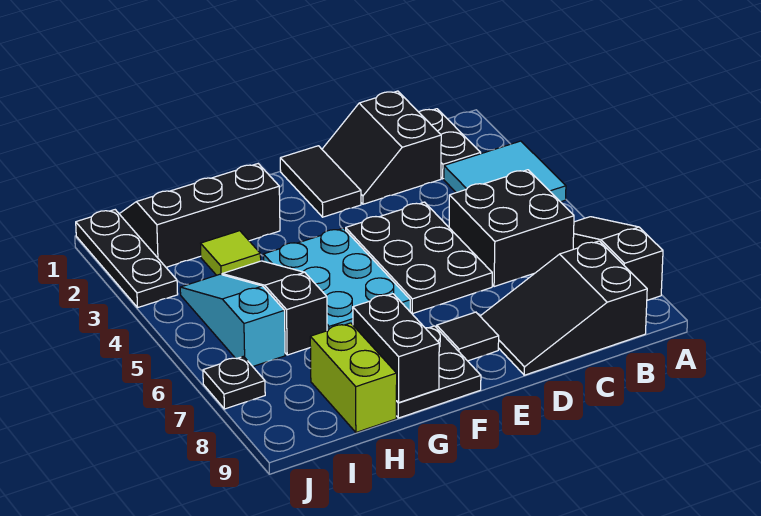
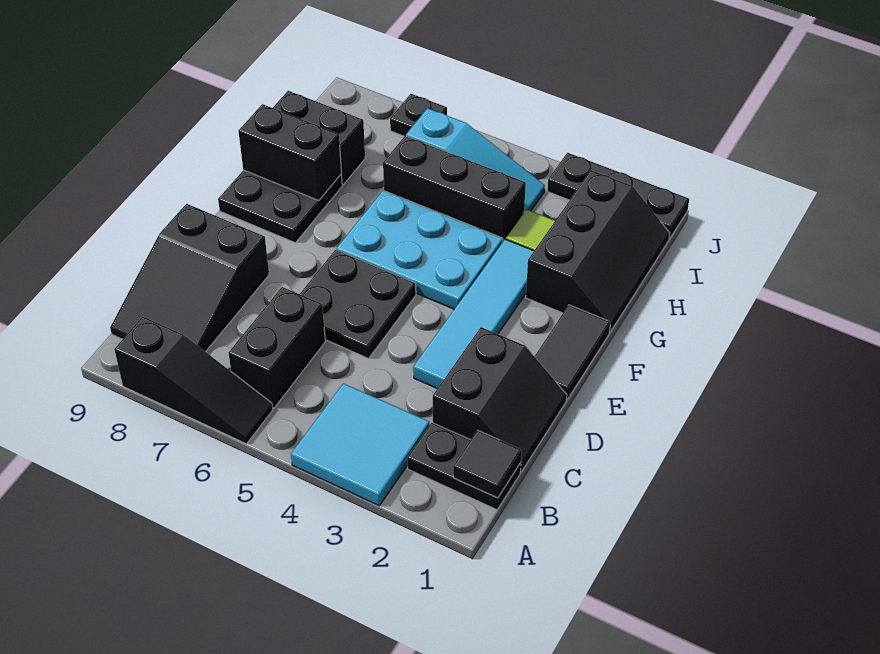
black brick B5:C6 level 1 -> black brick B6:C6 level 1
black slope B8:D9 level 1 top B -> black slope B8:D9 level 1 top D
black slope C1:D2 level 1 top C -> black slope C1:D2 level 1 top 2
none -> cyan tile D3:G3 level 1
black plate D4:E6 level 1 -> black plate D5:E6 level 1
black tile E1:E2 level 1 -> black tile E1:F1 level 1
black tile E8 level 1 -> black tile B1 level 2
black slope H4:H6 level 1 top 6 -> black brick H4:H6 level 1
lime brick H8:H9 level 1 -> black brick H8:H9 level 1

